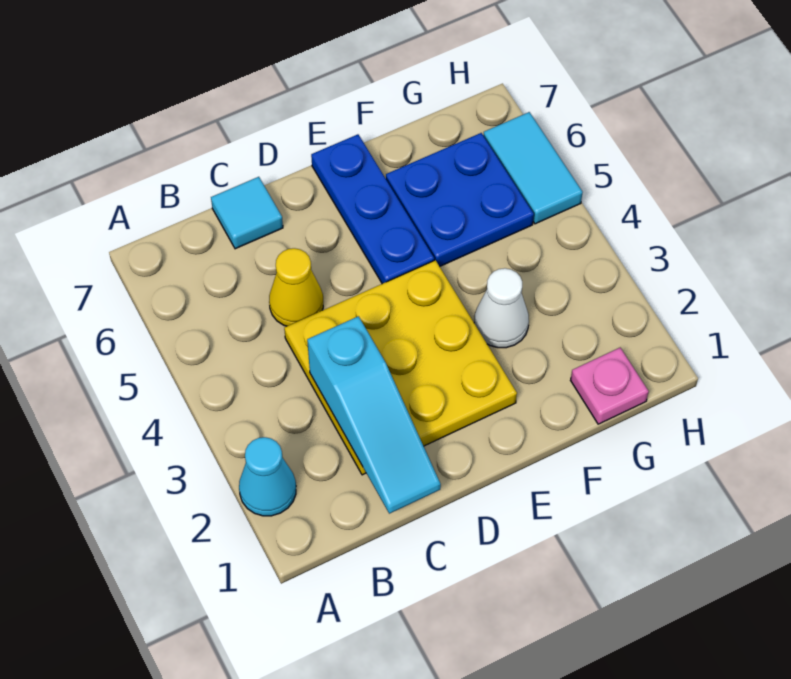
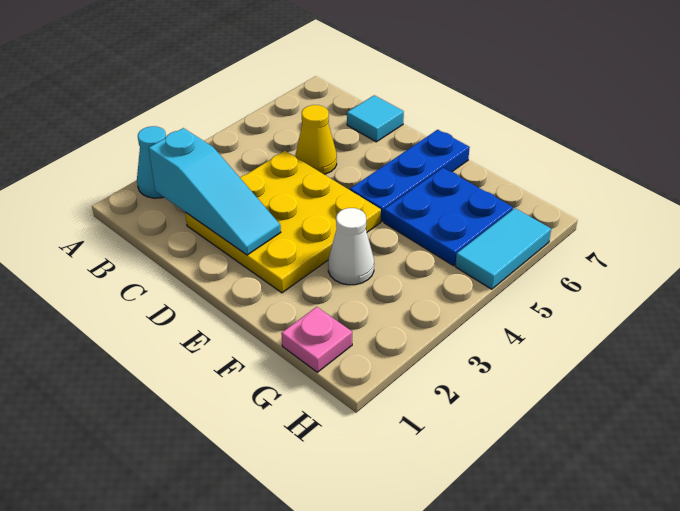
cyan slope C1:C3 level 2 top 3 -> cyan slope B2:D2 level 2 top B

